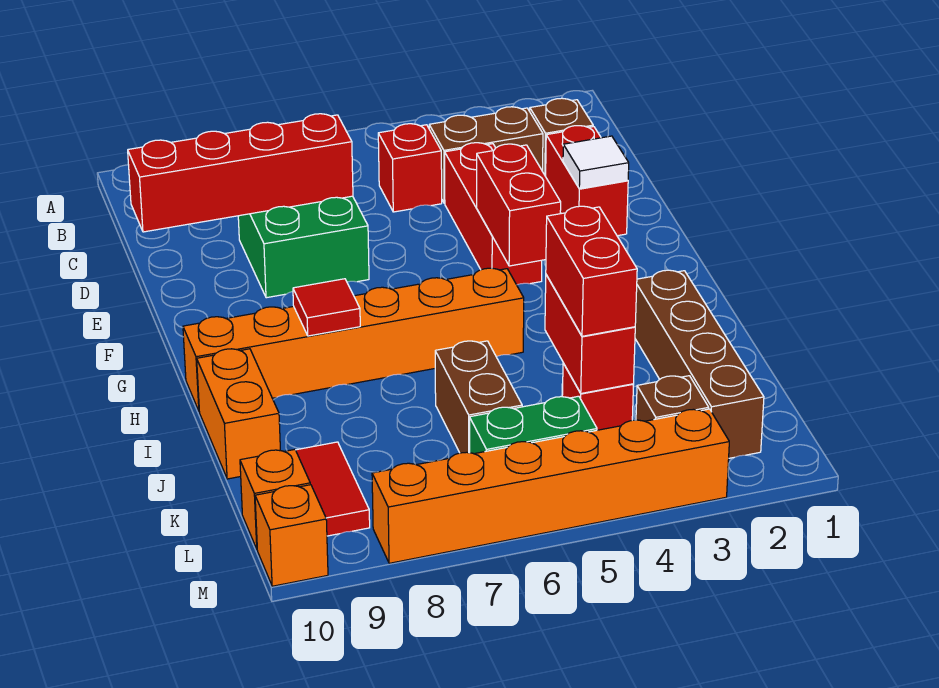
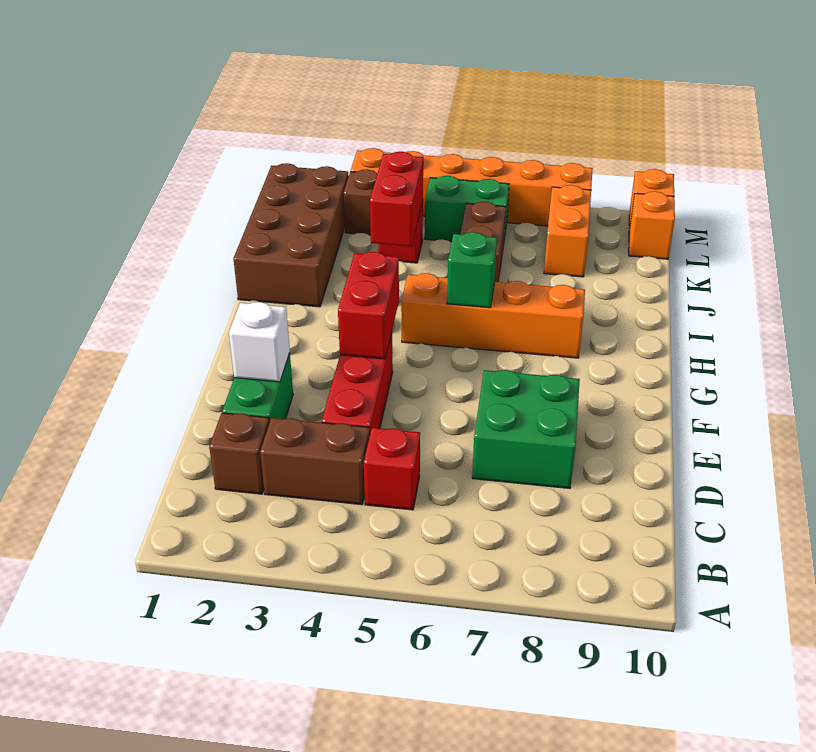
red brick D2:E2 level 1 -> green brick D2:E2 level 1
red brick D7:D10 level 2 -> none
white tile E2 level 2 -> white brick E2 level 2
orange brick H5:H10 level 1 -> orange brick H5:H8 level 1
none -> green brick H6 level 2
red tile H8 level 2 -> none
brown brick I2:L2 level 1 -> brown brick I1:L2 level 1
orange brick I10:J10 level 1 -> orange brick K8:L8 level 1
red brick J4:K4 level 3 -> none
red tile K9:L9 level 1 -> none

